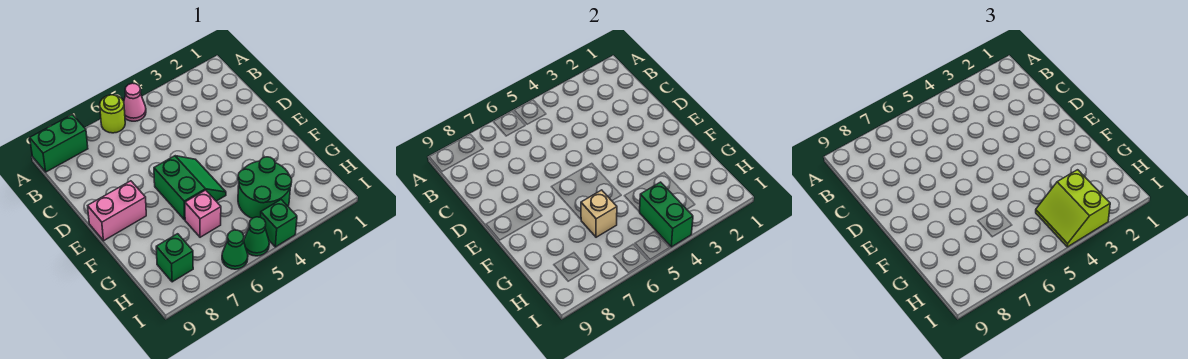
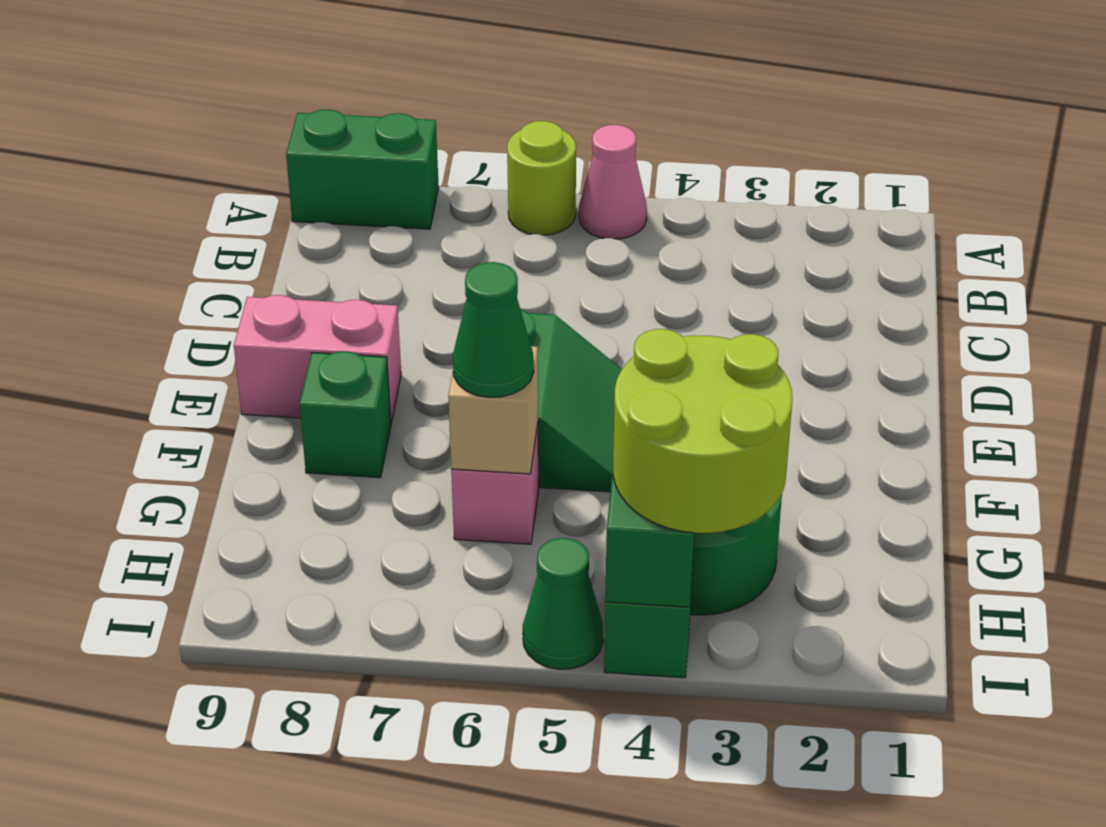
lime slope H3:I4 level 3 top 3 -> lime round brick H3:I4 level 3
green brick H8 level 1 -> green brick F8 level 1
green cone I6 level 1 -> green cone G6 level 3

